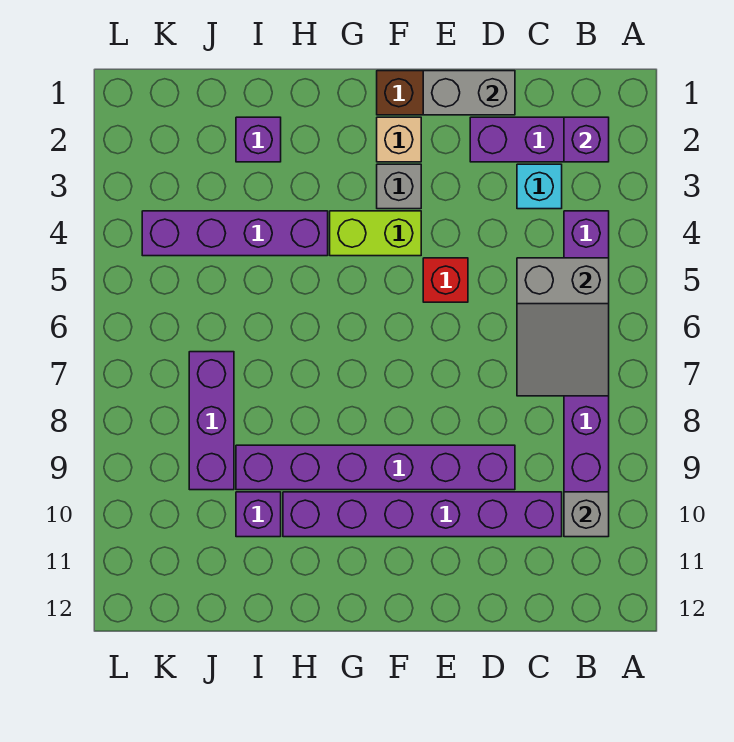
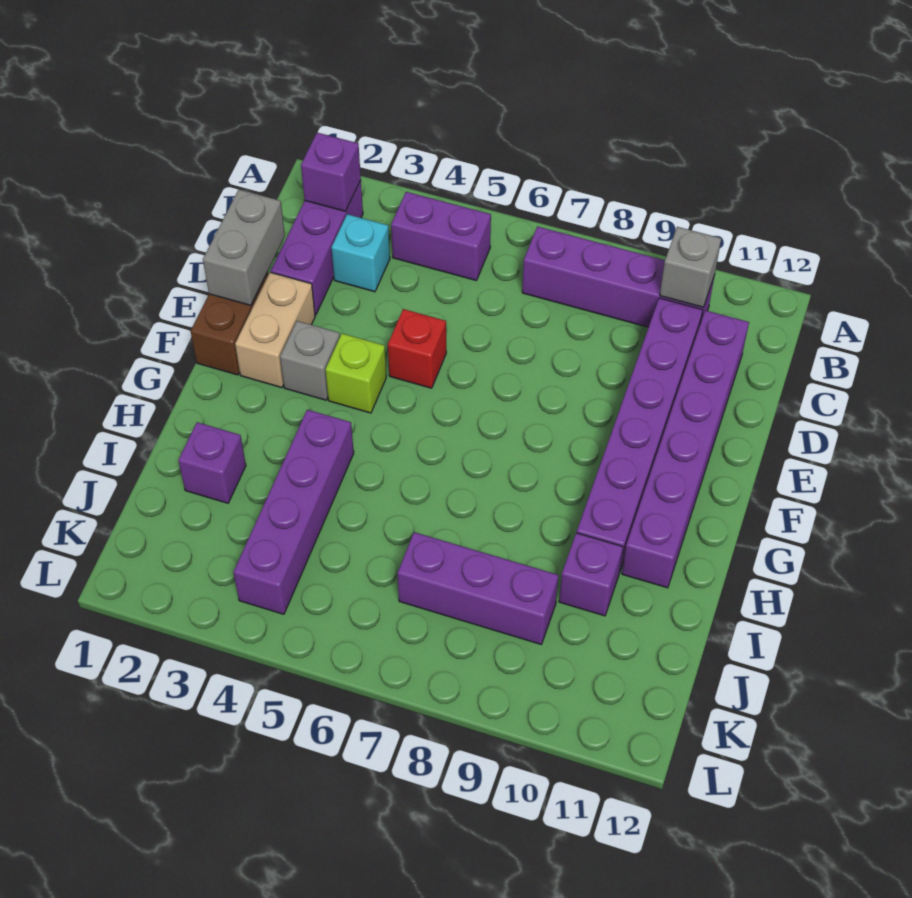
grey slope B5:C7 level 2 top 5 -> none
purple brick D9:I9 level 1 -> purple brick C11:H11 level 1
tan brick F2 level 1 -> tan brick E2:F2 level 1
lime brick F4:G4 level 1 -> lime brick F4 level 1

